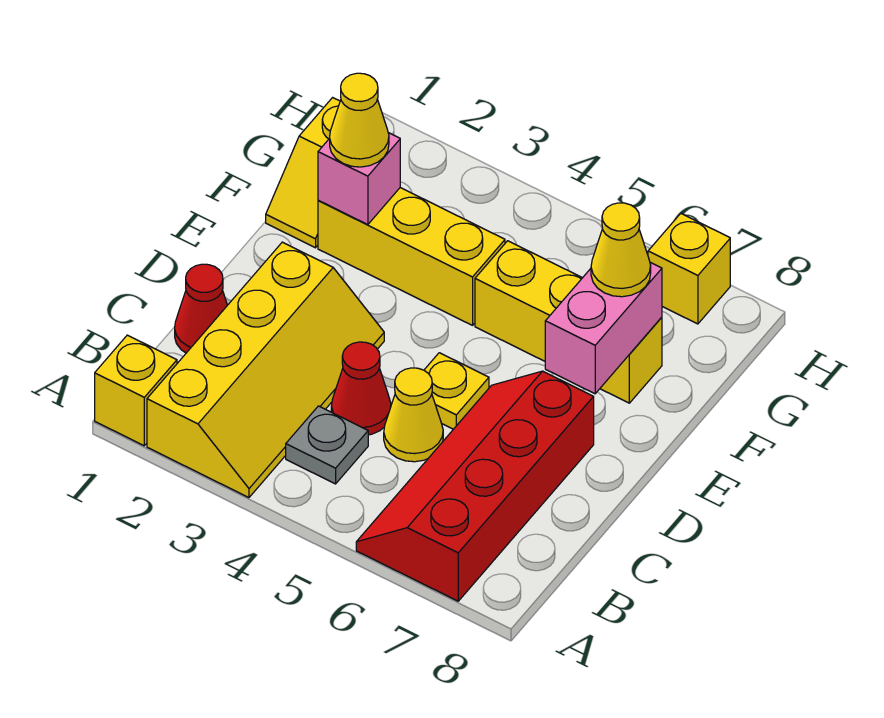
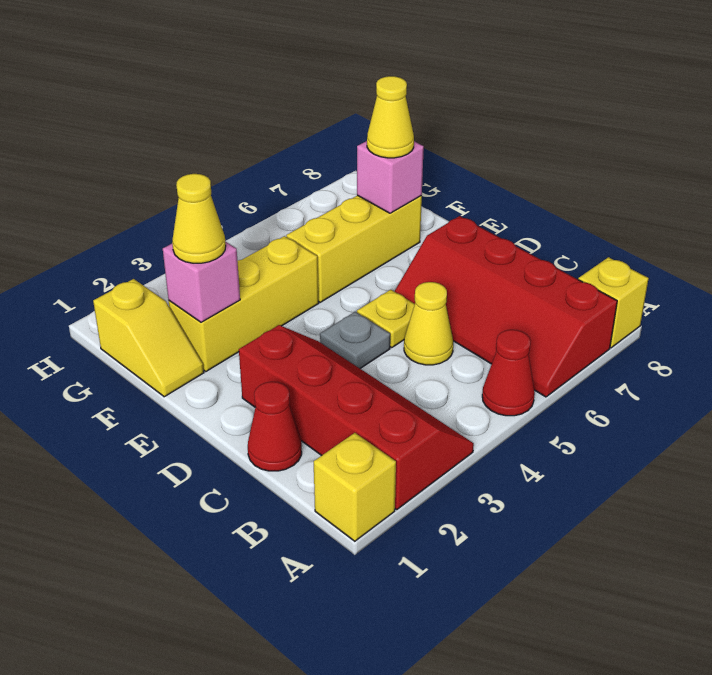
yellow slope A2:D3 level 1 top 2 -> red slope A2:D3 level 1 top 2
grey plate B4 level 1 -> grey plate D4 level 1
red cone C4 level 1 -> red cone A5 level 1
pink brick E7:F7 level 2 -> pink brick F7 level 2
yellow brick H7 level 1 -> yellow brick A8 level 1

